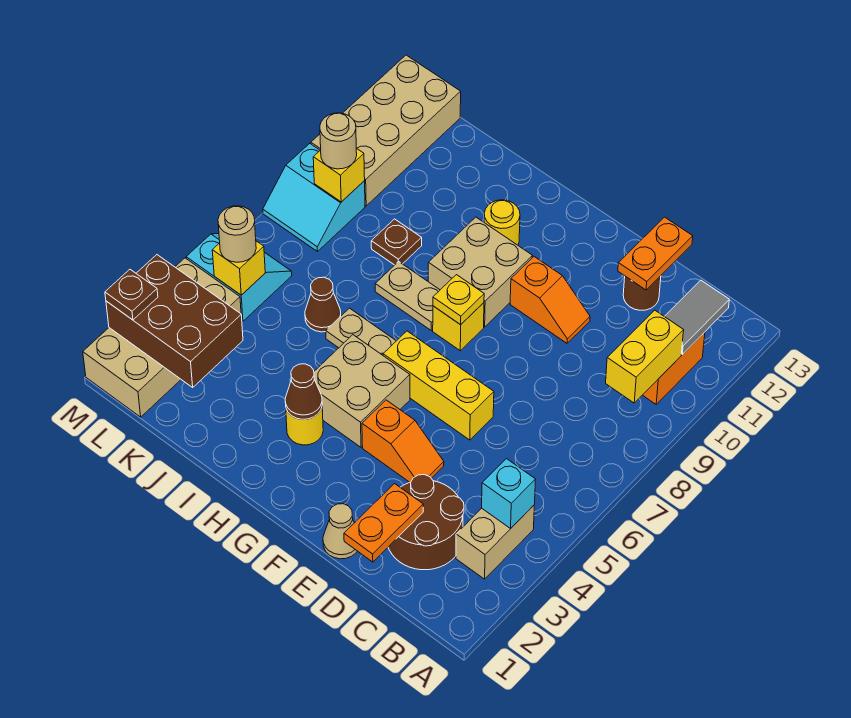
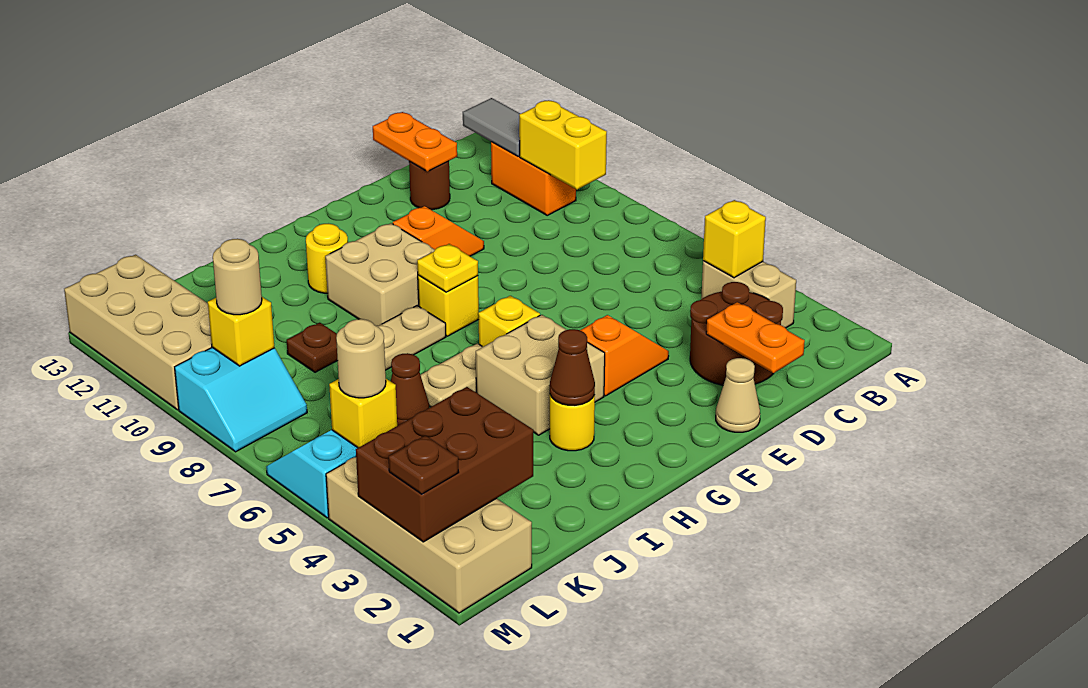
cyan brick B4 level 2 -> yellow brick B4 level 2
yellow brick E6:G6 level 1 -> yellow brick G6 level 1

